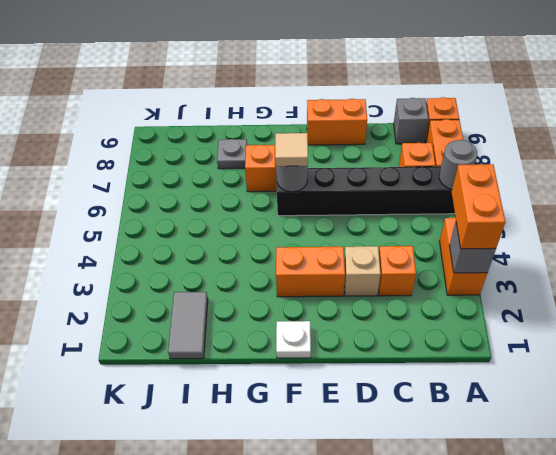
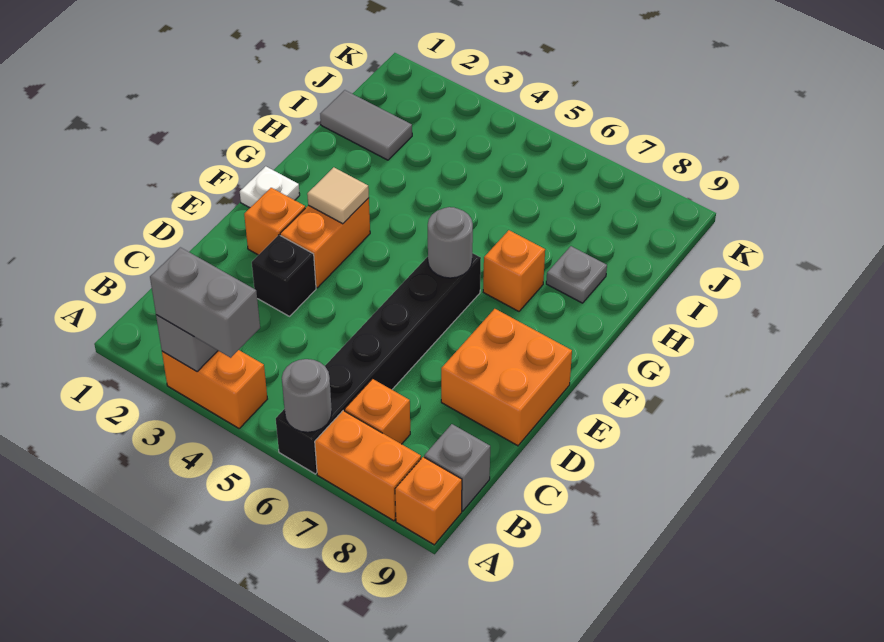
orange brick A3:A4 level 3 -> grey brick A3:A4 level 3
orange brick C3 level 1 -> orange brick E2 level 1
tan brick D3 level 1 -> black brick D3 level 1
orange brick D9:E9 level 1 -> orange brick D8:E9 level 1
tan tile F6 level 3 -> tan tile F3 level 2

